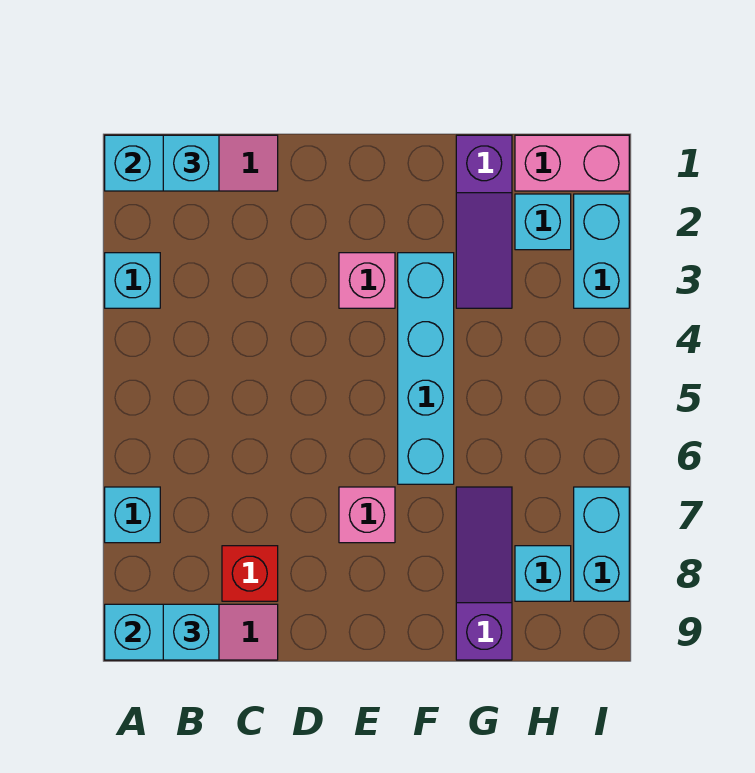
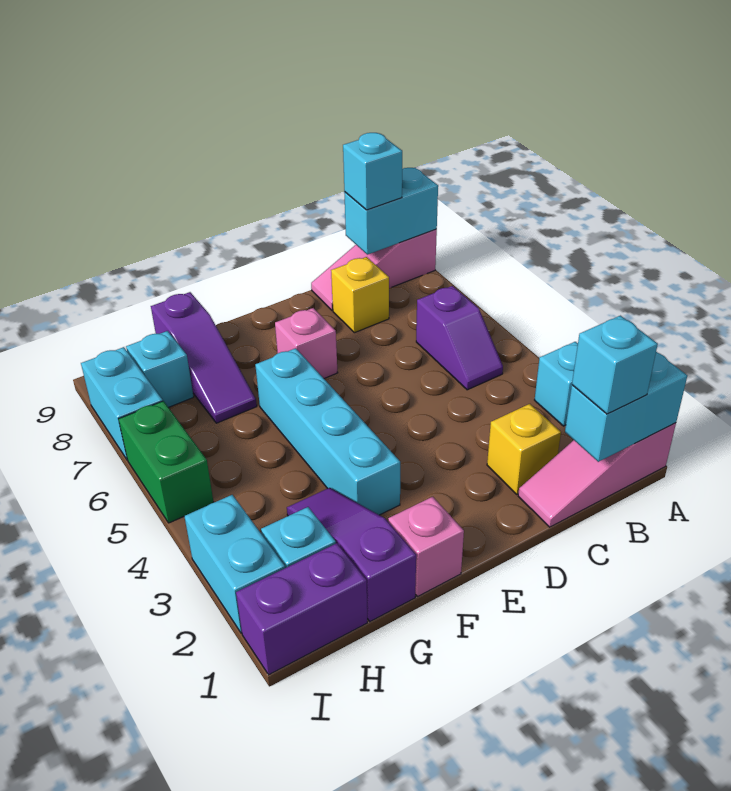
cyan brick A7 level 1 -> none
none -> purple slope B5:B6 level 1 top 6
none -> yellow brick C2 level 1
red brick C8 level 1 -> yellow brick C8 level 1
pink brick E3 level 1 -> pink brick F1 level 1
pink brick H1:I1 level 1 -> purple brick H1:I1 level 1
none -> green brick I5:I6 level 1

